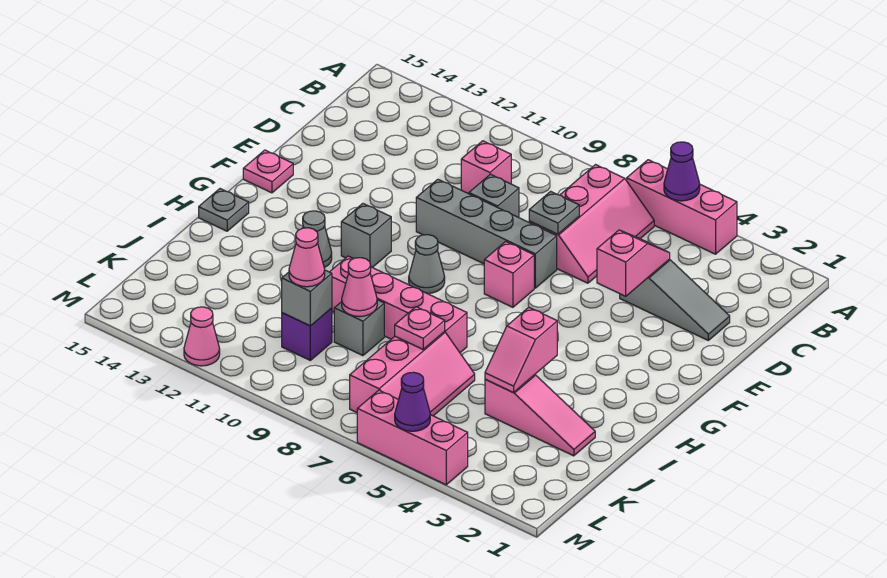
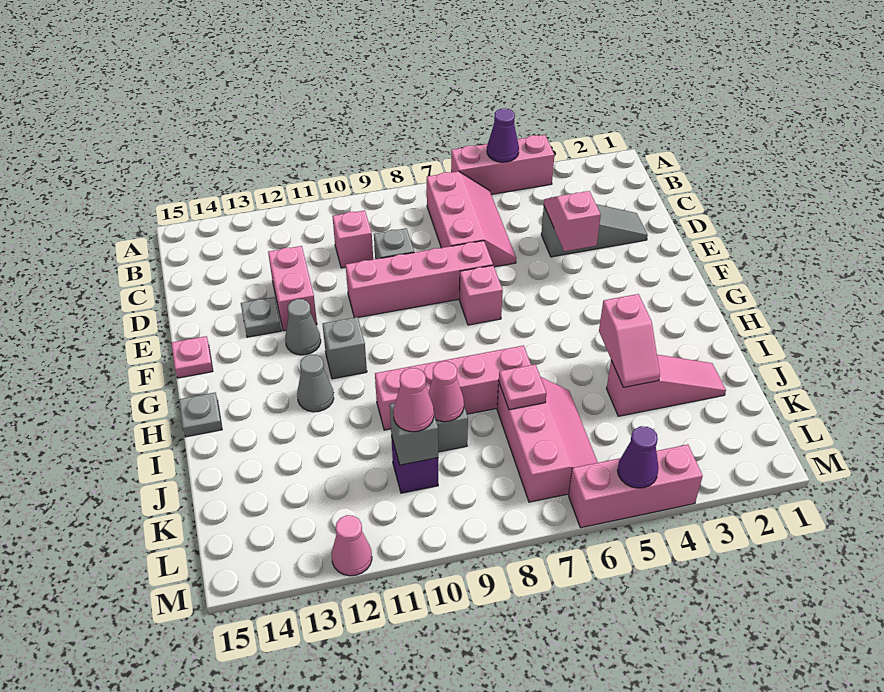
grey plate D7 level 2 -> grey plate E13 level 1
none -> pink brick D12:E12 level 1
grey brick E7:E10 level 1 -> pink brick E7:E10 level 1
grey cone G9 level 1 -> grey cone F12 level 1

